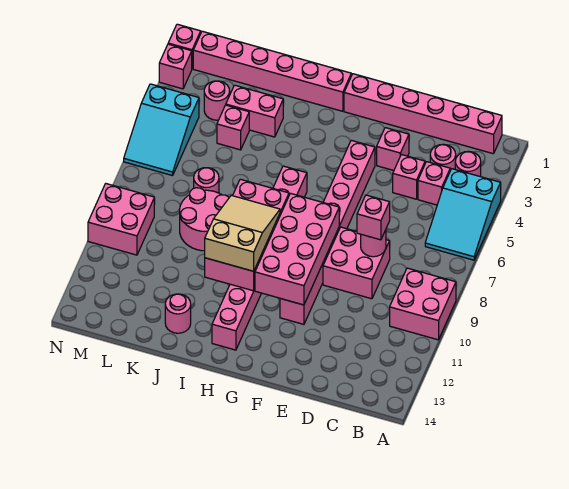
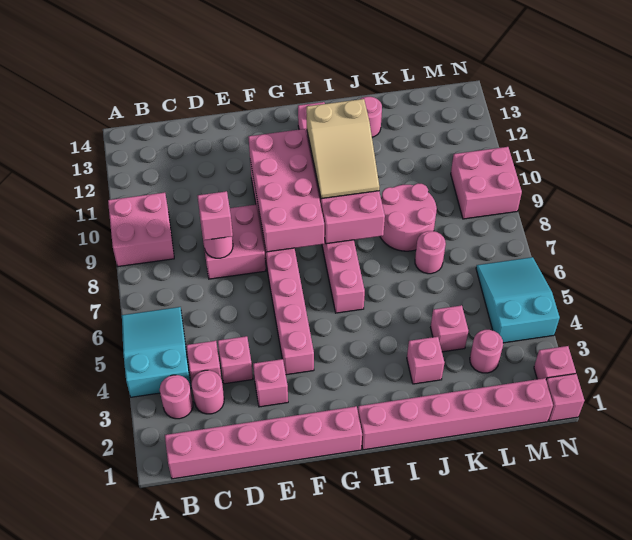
pink brick J3:K3 level 1 -> pink brick J3 level 1

